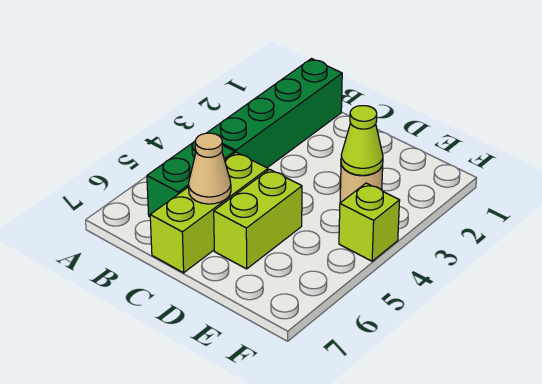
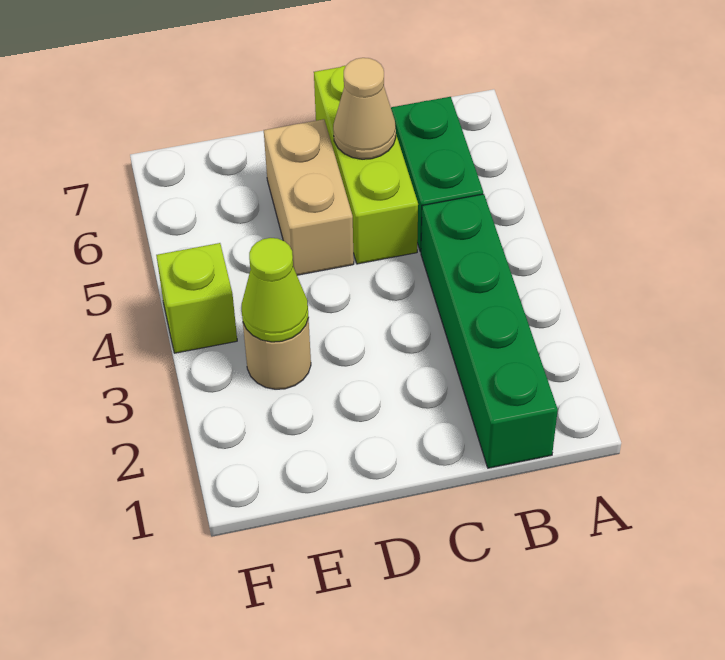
lime brick D5:D6 level 1 -> tan brick D5:D6 level 1

